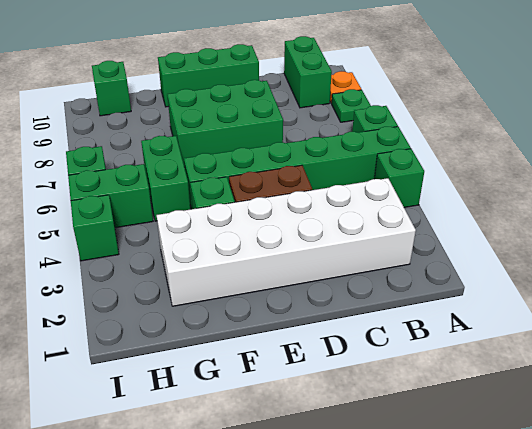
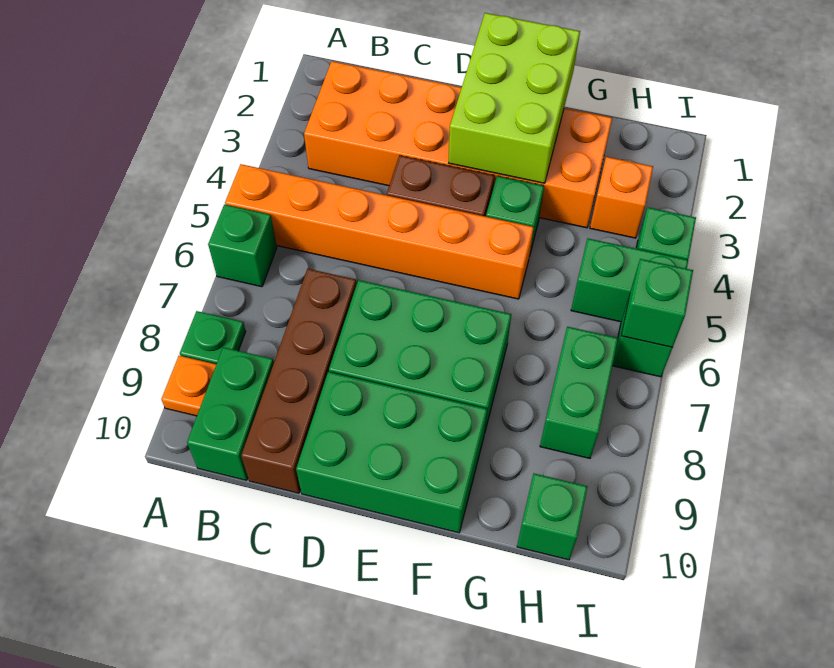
green brick A4 level 1 -> green brick I6 level 2
green brick A5:F5 level 1 -> orange brick A5:F5 level 1
white brick B2:G3 level 1 -> orange brick B2:G3 level 1
none -> brown brick C7:C10 level 1
green brick D10:F10 level 1 -> green brick D9:F10 level 1
none -> lime brick E1:F3 level 2
green brick G5:G6 level 1 -> green brick H7:H8 level 1
none -> orange brick H3 level 1

